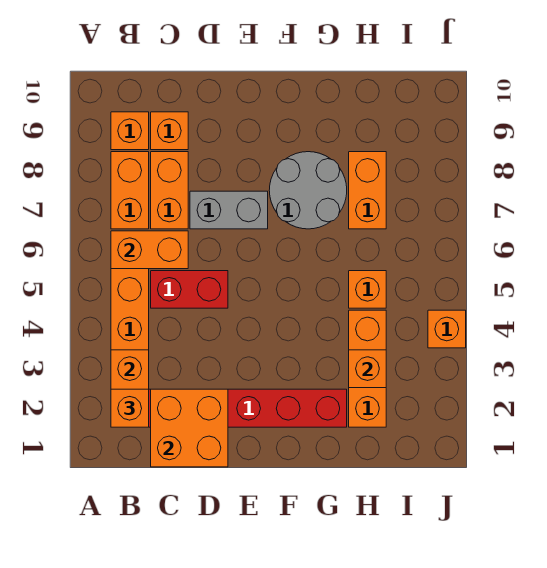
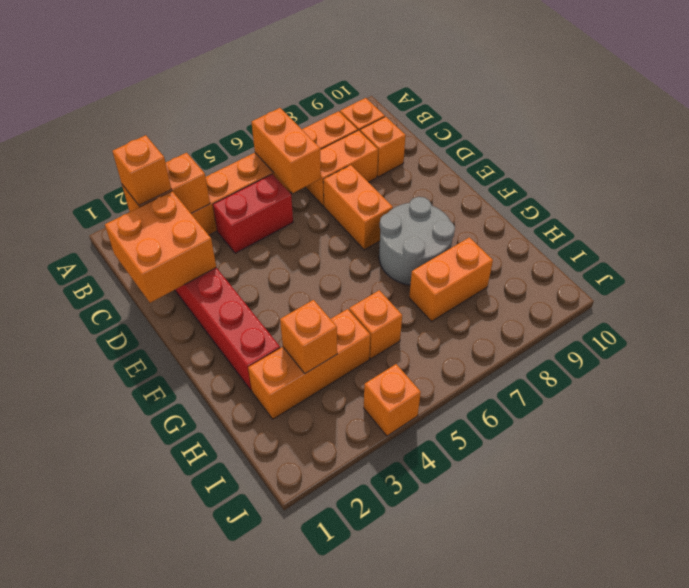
red brick C5:D5 level 1 -> red brick C4:C5 level 1
grey brick D7:E7 level 1 -> orange brick D7:E7 level 1

